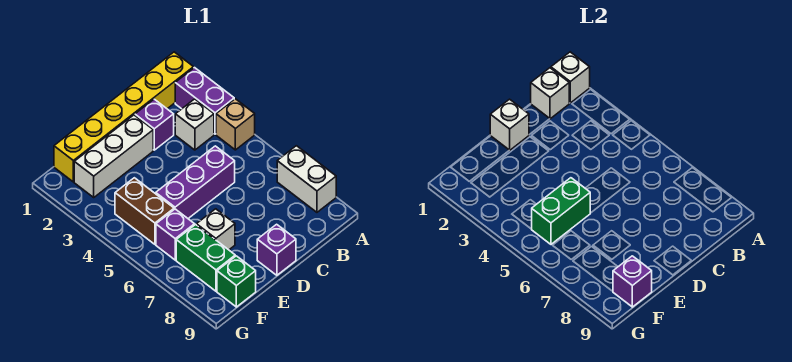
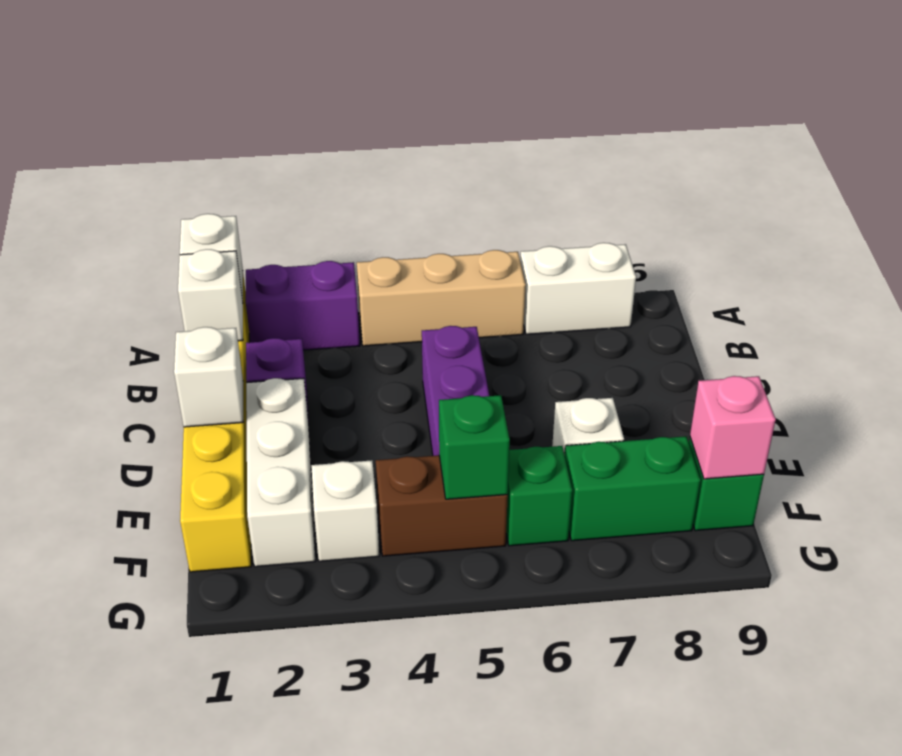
tan brick A4 level 1 -> tan brick A4:A6 level 1
white brick B3 level 1 -> white brick F3 level 1
purple brick D9 level 1 -> none
green brick E5:F5 level 2 -> green brick F5 level 2
purple brick F6 level 1 -> green brick F6 level 1
purple brick F9 level 2 -> pink brick F9 level 2

